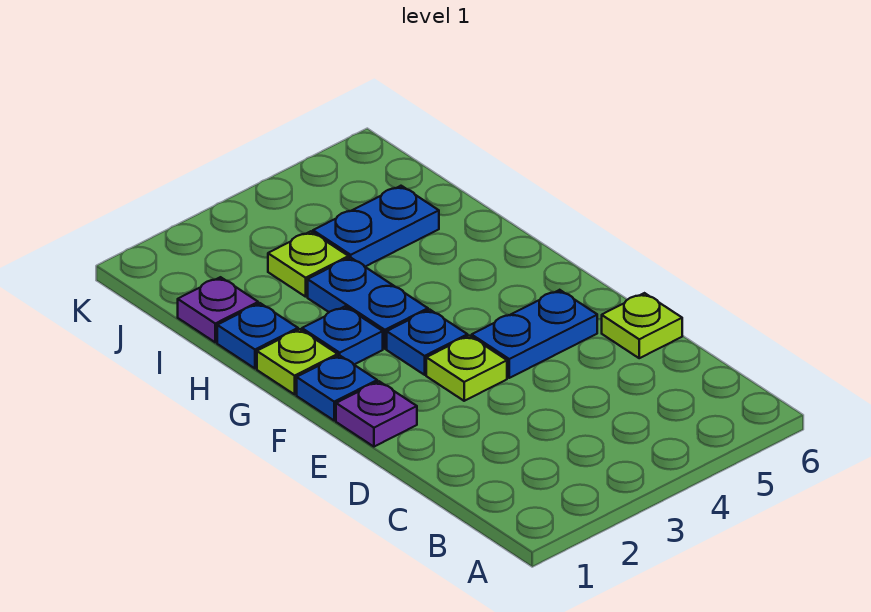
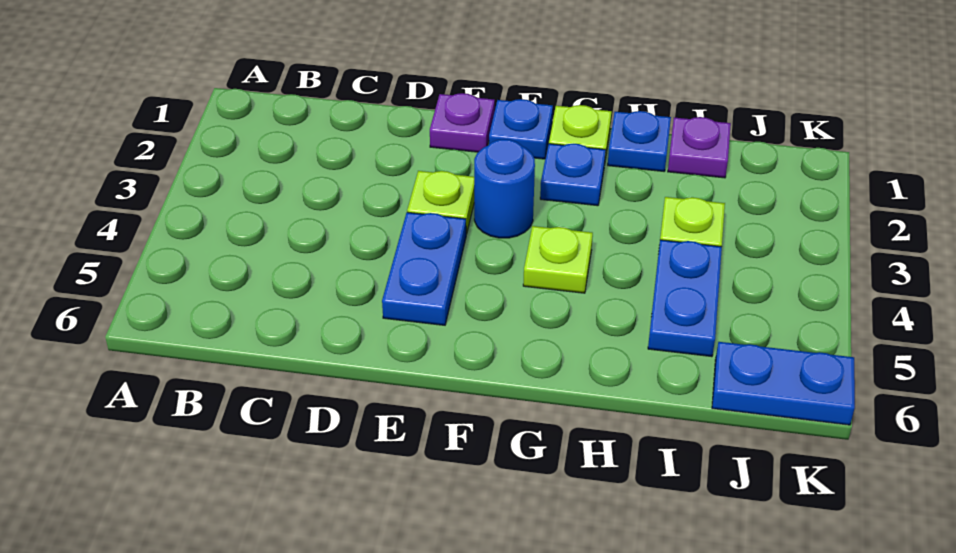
lime plate D6 level 1 -> lime plate G4 level 1
blue plate F3 level 1 -> blue round brick F3 level 1
blue plate G3:H3 level 1 -> blue plate J6:K6 level 1

